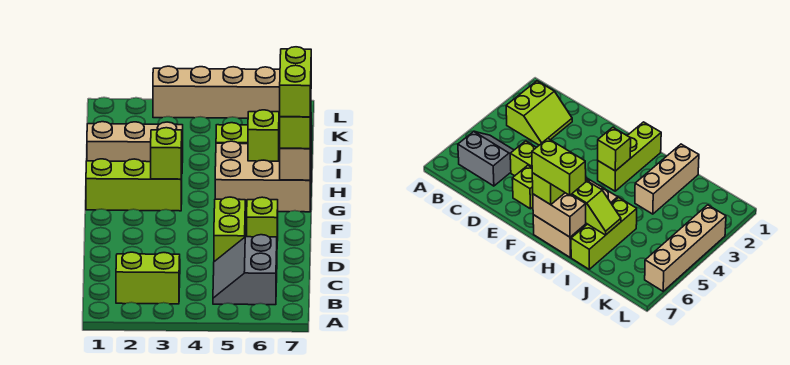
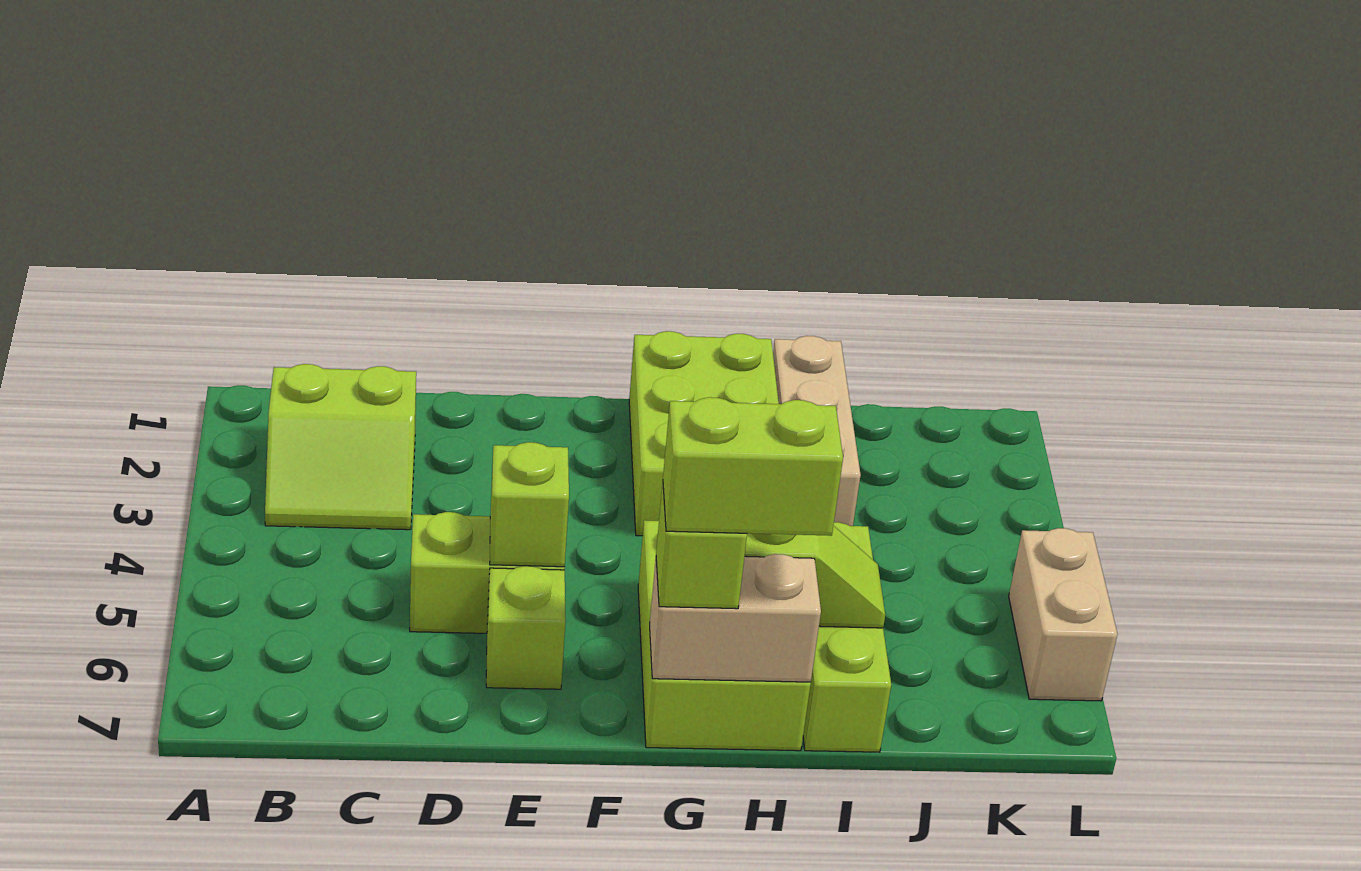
lime slope B2:C3 level 1 top B -> lime slope B2:C3 level 1 top 2
grey slope B5:C6 level 1 top 6 -> none
lime brick G1:G3 level 1 -> lime brick G1:H3 level 1
lime brick G3 level 2 -> lime brick E5 level 2
tan brick G5:H7 level 1 -> lime brick G5:H7 level 1
tan brick L3:L6 level 1 -> tan brick L5:L6 level 1

